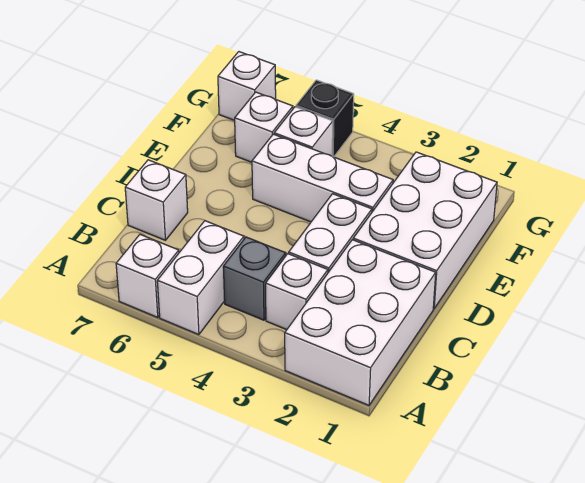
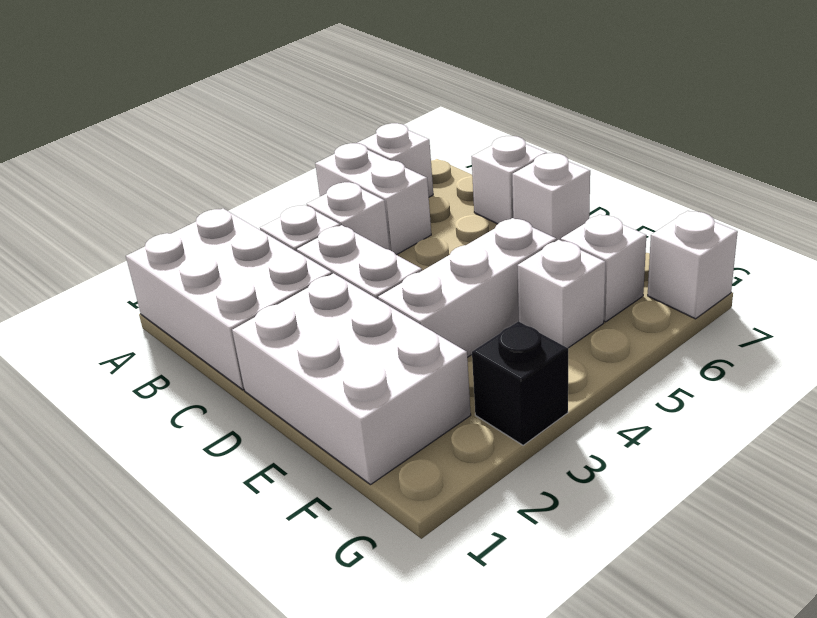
grey brick B4 level 1 -> white brick B4 level 1
none -> white brick D7 level 1
black brick G5 level 1 -> black brick G3 level 1

